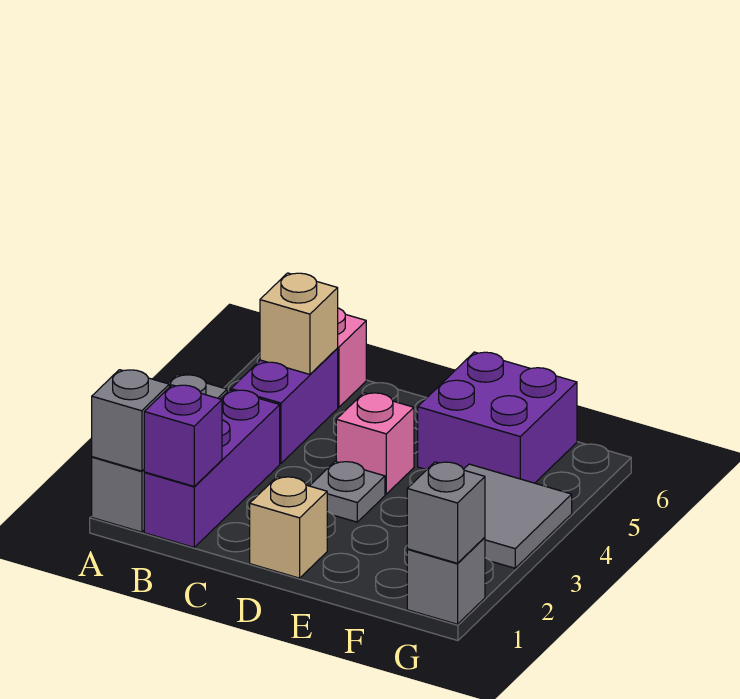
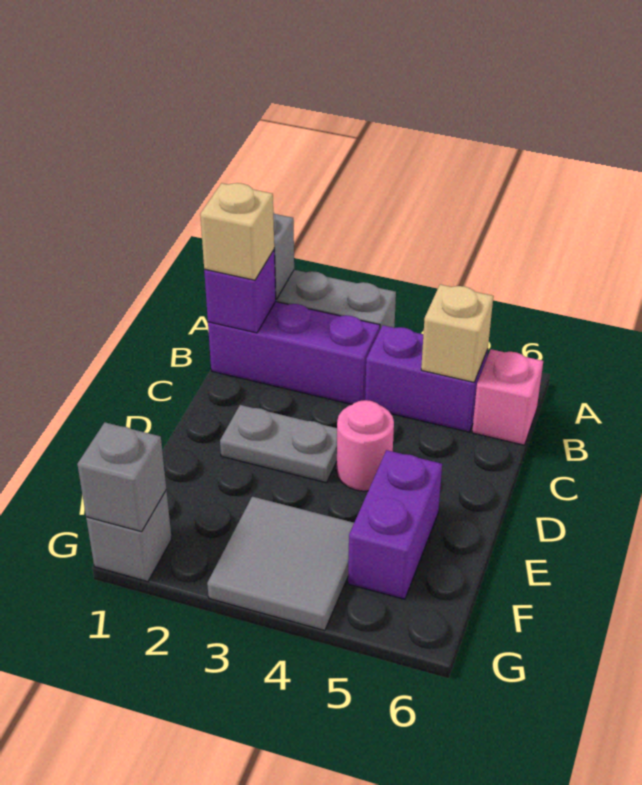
tan brick D1 level 1 -> tan brick B1 level 3
grey plate D3 level 1 -> grey plate D2:D3 level 1
pink brick D4 level 1 -> pink round brick D4 level 1
purple brick E5:F6 level 1 -> purple brick E5:F5 level 1

